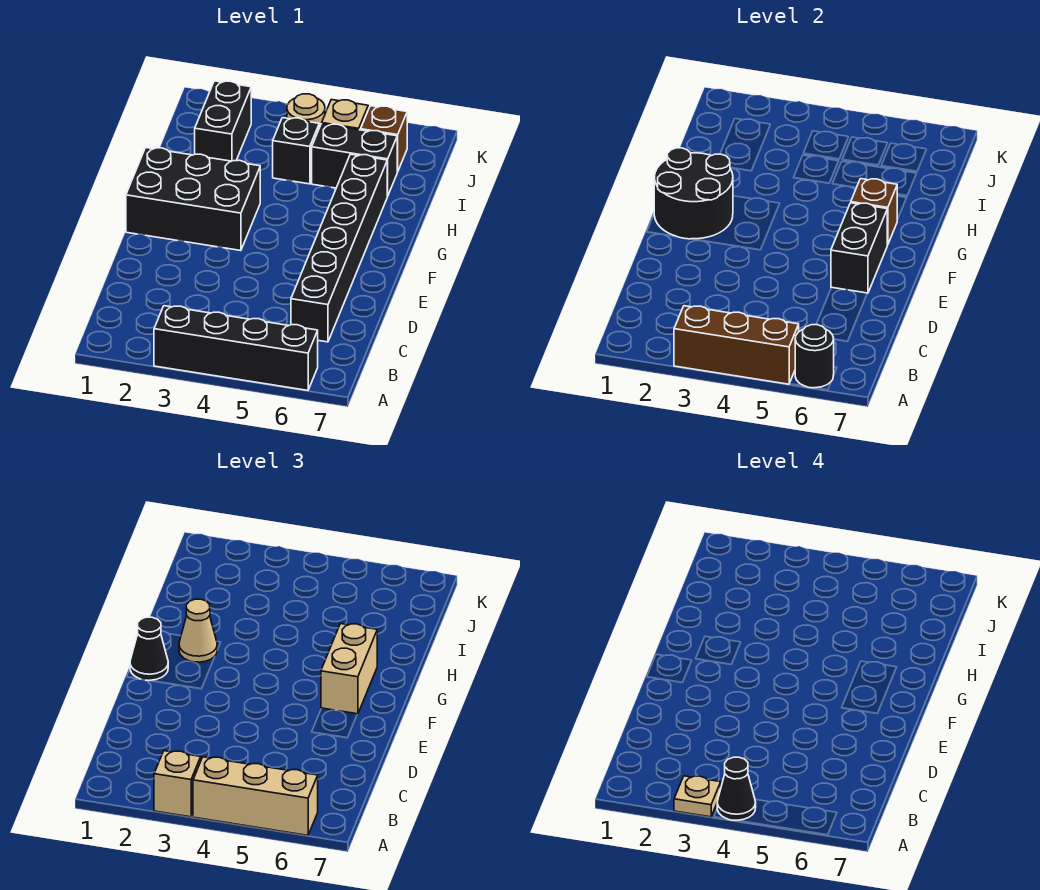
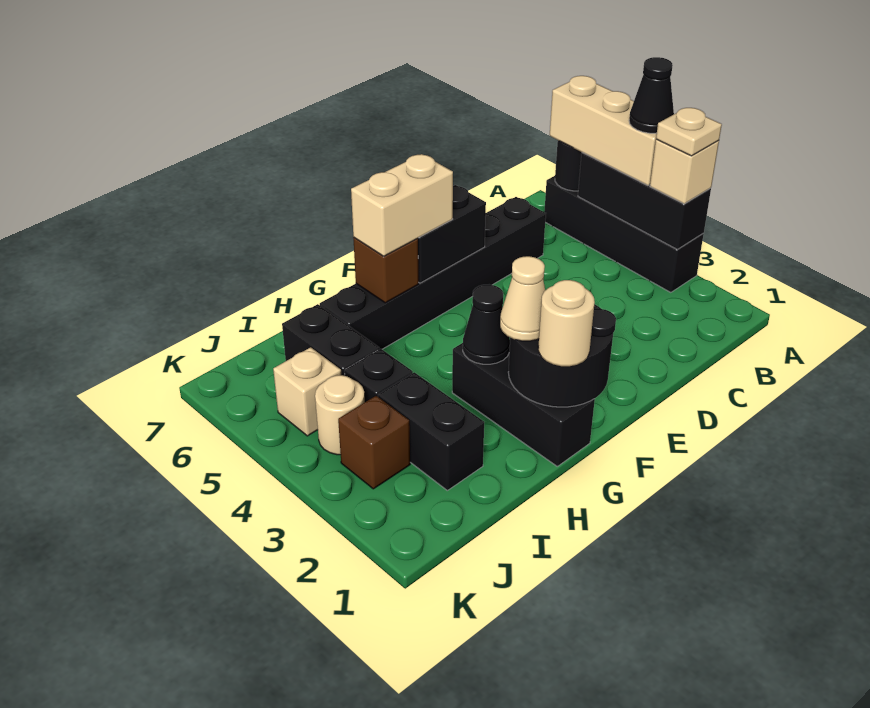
brown brick A3:A5 level 2 -> black brick A3:A5 level 2
black brick F1:G3 level 1 -> black brick G1:G3 level 1
black cone F1 level 3 -> black cone G3 level 2
none -> tan round brick G1 level 3
black brick I2:J2 level 1 -> black brick I2:I3 level 1
brown brick J6 level 1 -> brown brick J3 level 1

